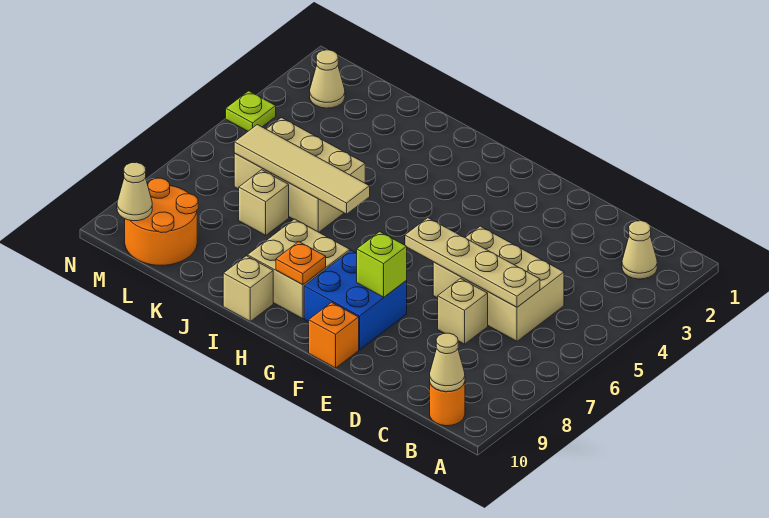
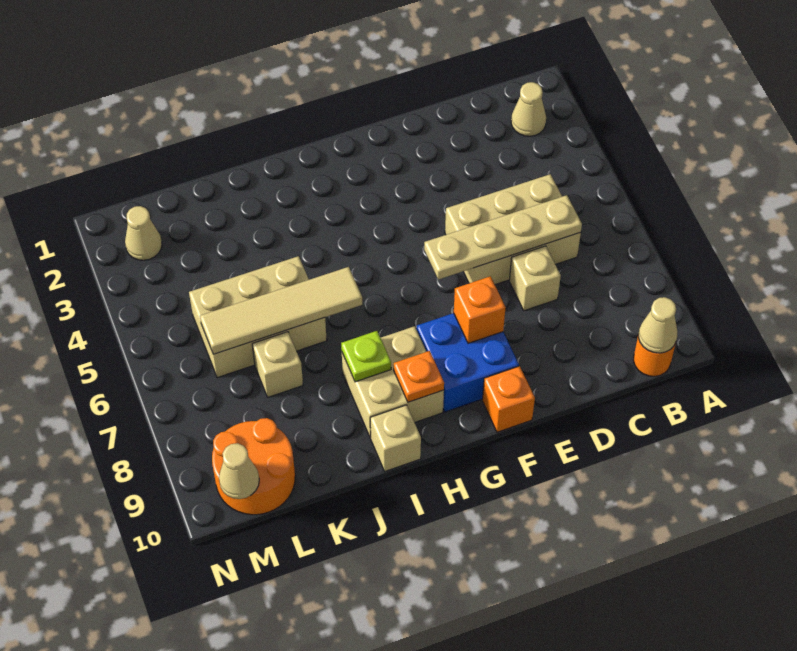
lime brick F8 level 2 -> orange brick F8 level 2
lime plate N4 level 1 -> lime plate I8 level 2

